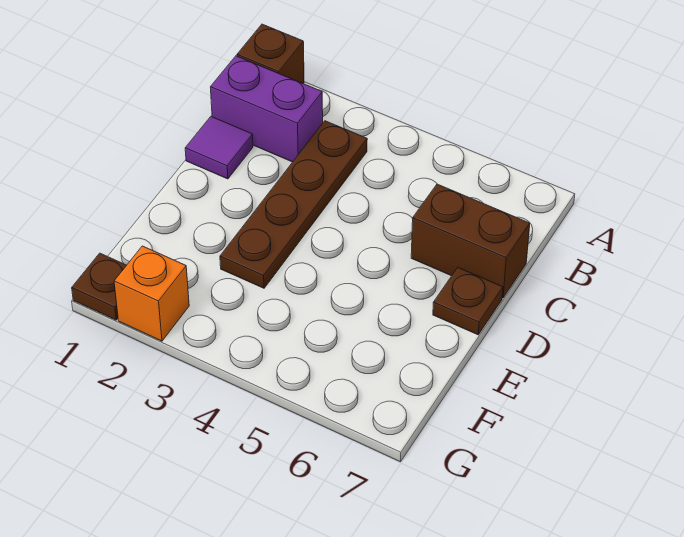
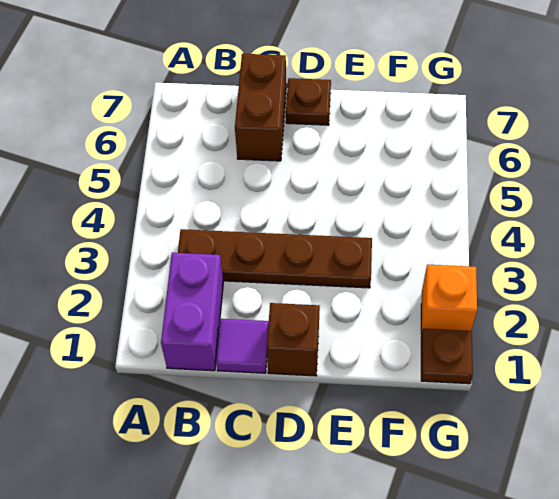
brown brick A1 level 1 -> brown brick D1 level 1

